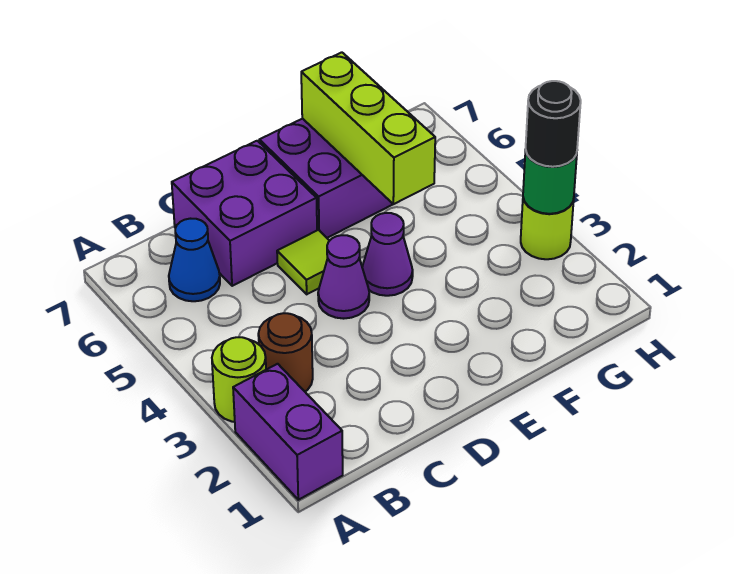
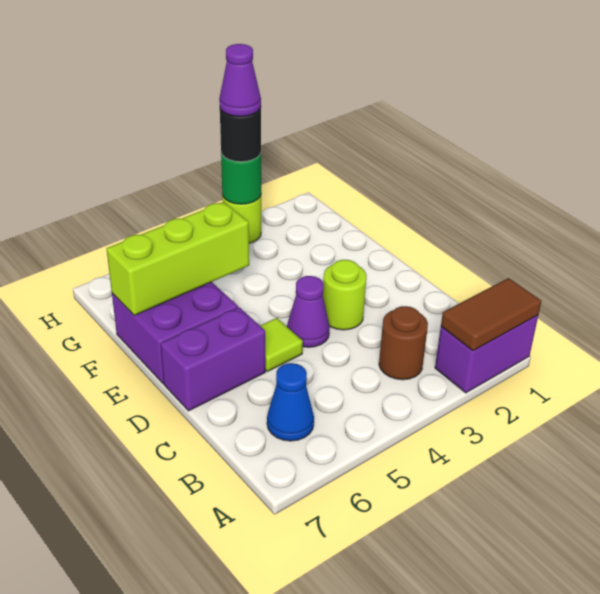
none -> brown tile A1:A2 level 2
lime round brick A3 level 1 -> lime round brick D3 level 1
purple brick C6:D7 level 1 -> purple brick D6:D7 level 1
purple cone E4 level 1 -> purple cone H3 level 4

